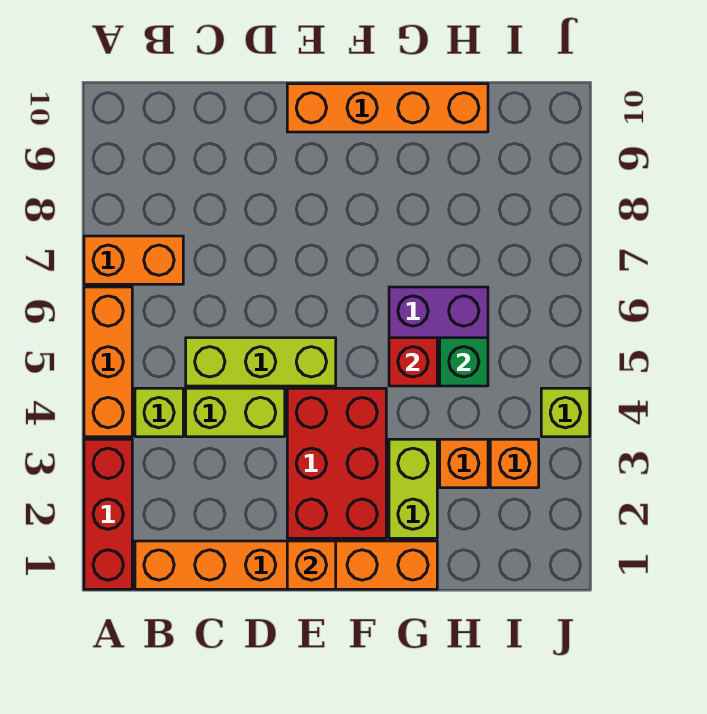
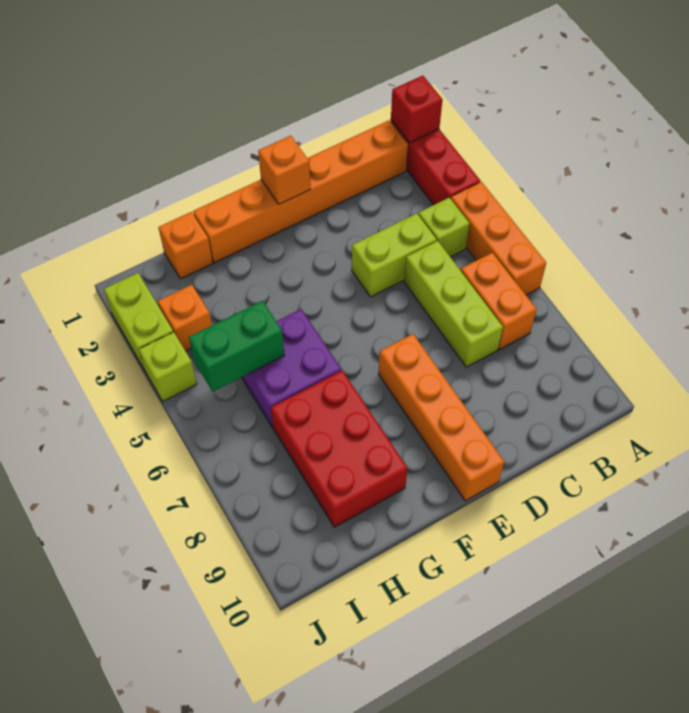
orange brick A7:B7 level 1 -> orange brick B6:B7 level 1
lime brick C5:E5 level 1 -> lime brick C5:C7 level 1
red brick E2:F4 level 1 -> red brick G7:H9 level 1
orange brick E10:H10 level 1 -> orange brick E7:E10 level 1
lime brick G2:G3 level 1 -> lime brick J2:J3 level 1
red brick G5 level 2 -> red brick A1 level 2
orange brick H3 level 1 -> orange brick H1 level 1
green brick H5 level 2 -> green brick H5:I5 level 2

